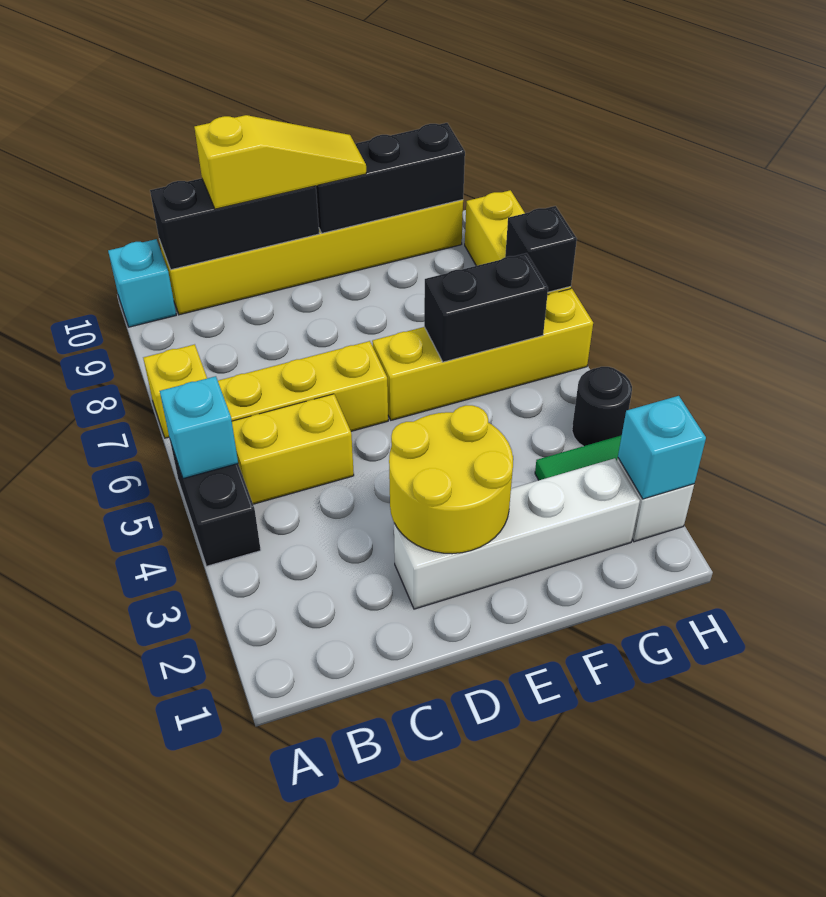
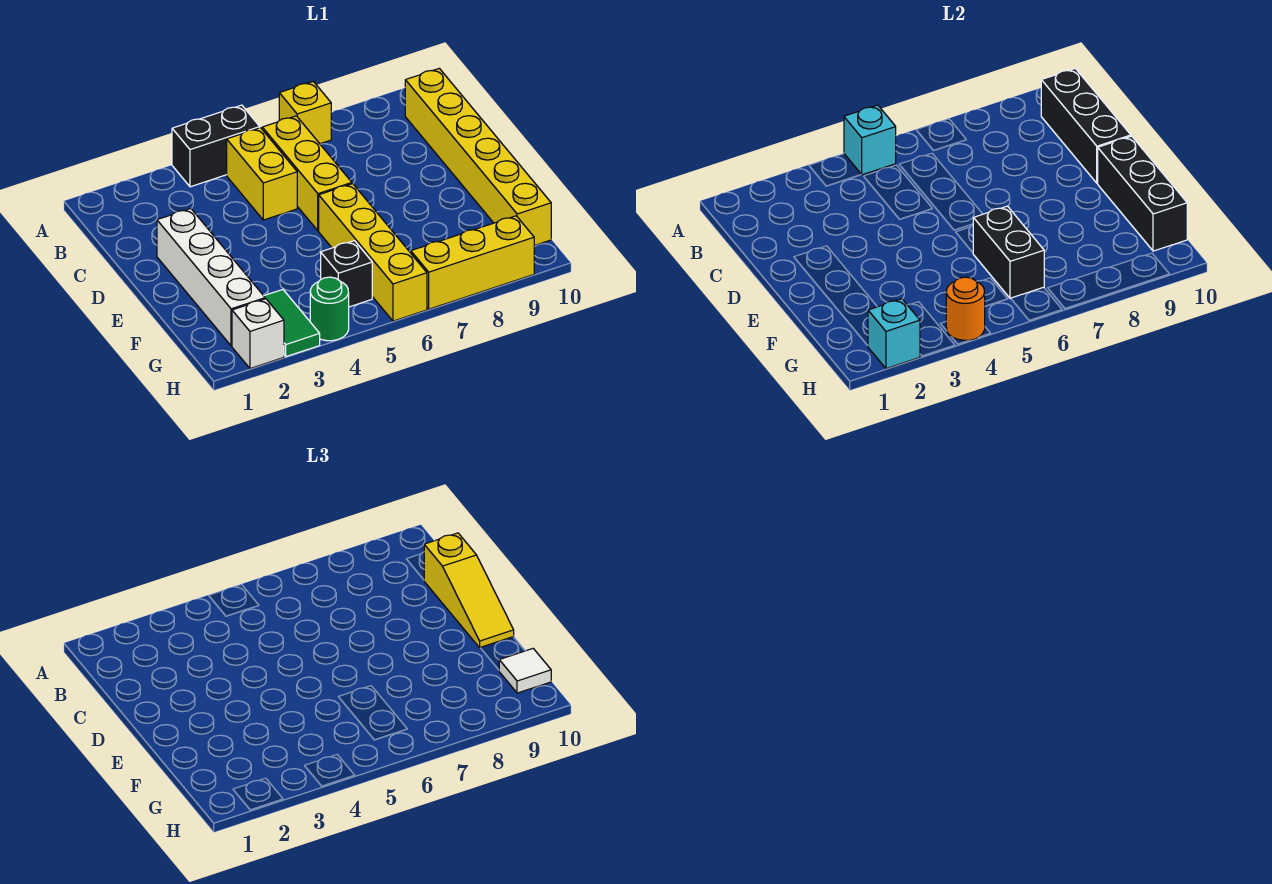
cyan brick A10 level 1 -> none
yellow round brick D2:E3 level 2 -> none
none -> white tile G10 level 3
black round brick H4 level 1 -> green round brick H4 level 1
none -> orange round brick H4 level 2
black brick H7 level 2 -> black brick G5 level 1

